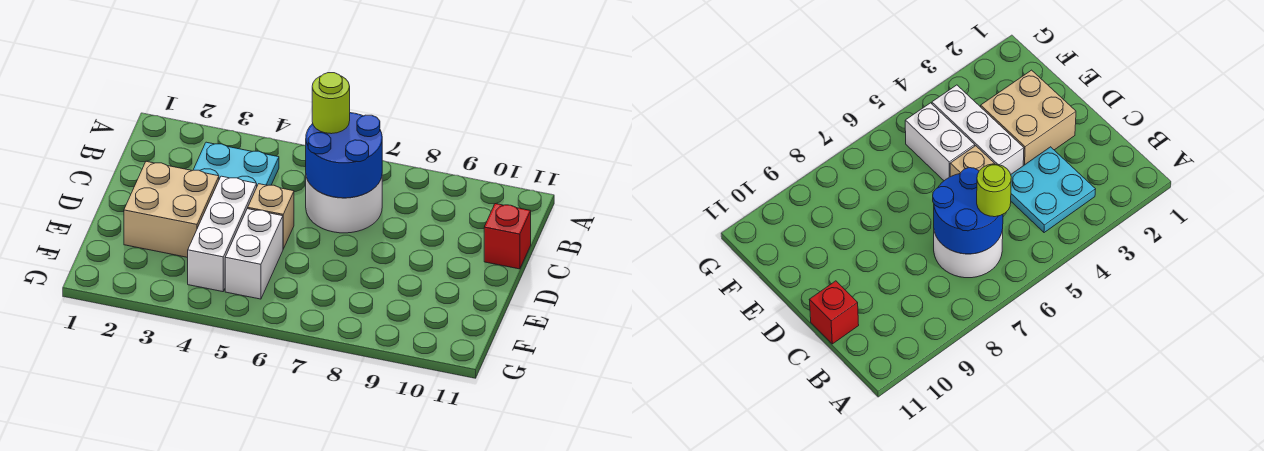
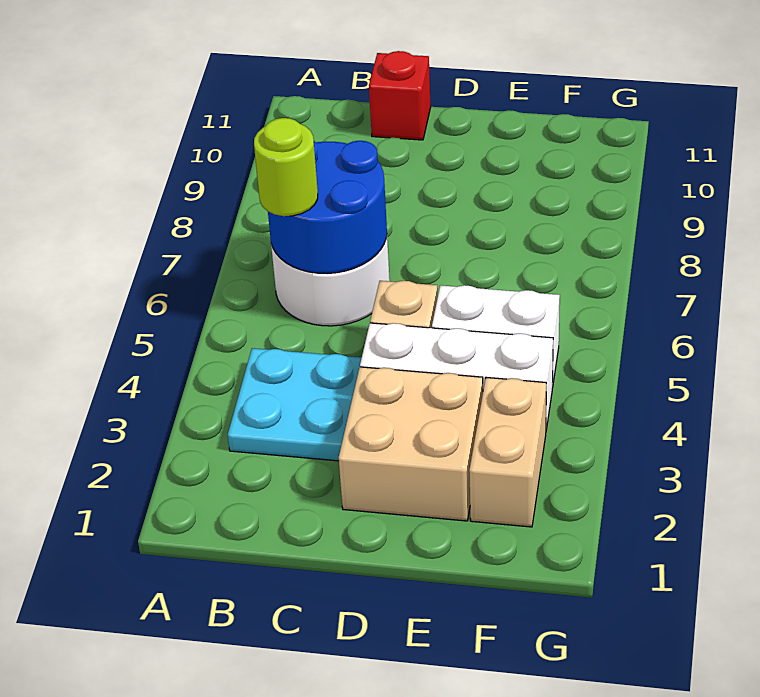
none -> tan brick F2:F3 level 1

